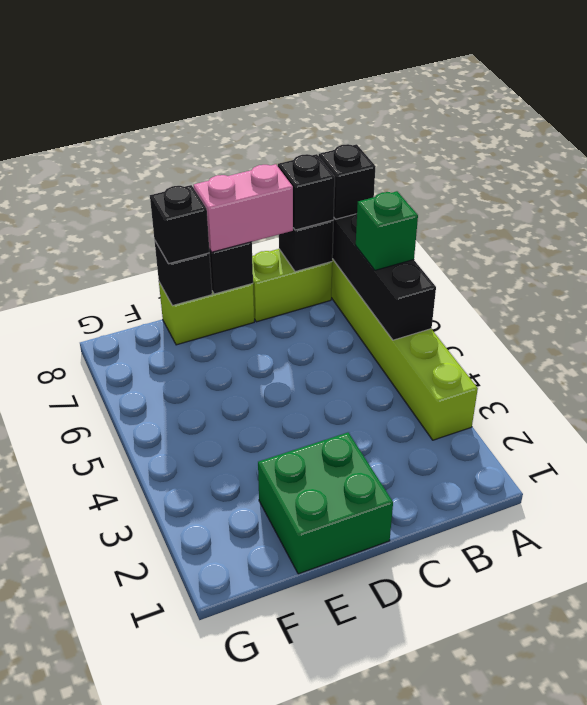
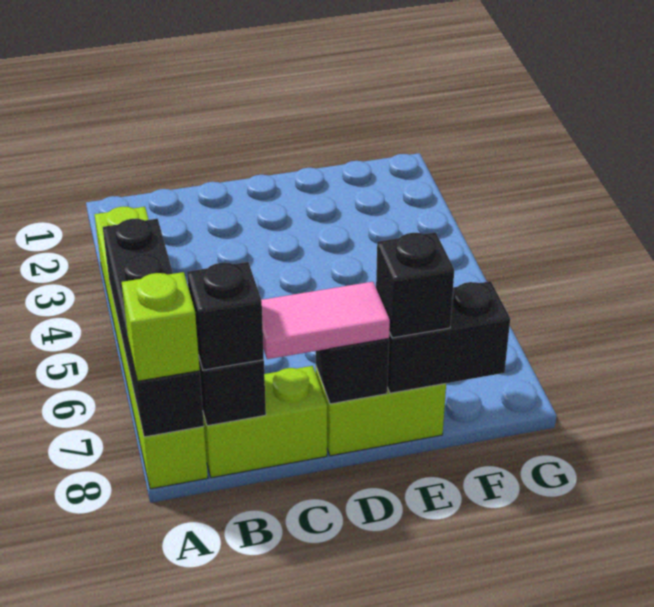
green brick A6 level 3 -> none
black brick A8 level 3 -> lime brick A8 level 3
pink brick C8:D8 level 3 -> pink tile C8:D8 level 3
green brick D1:E2 level 1 -> none
black brick E8 level 2 -> black brick E8:F8 level 2

